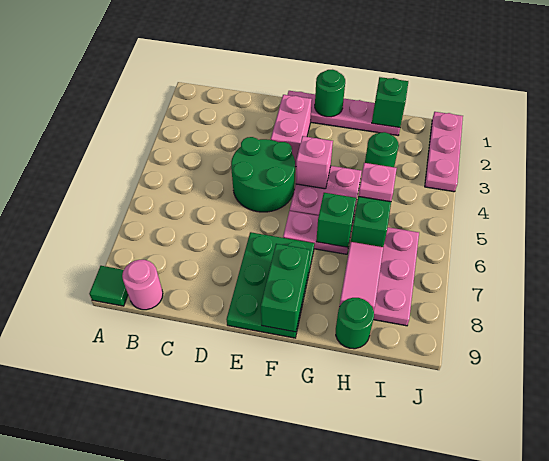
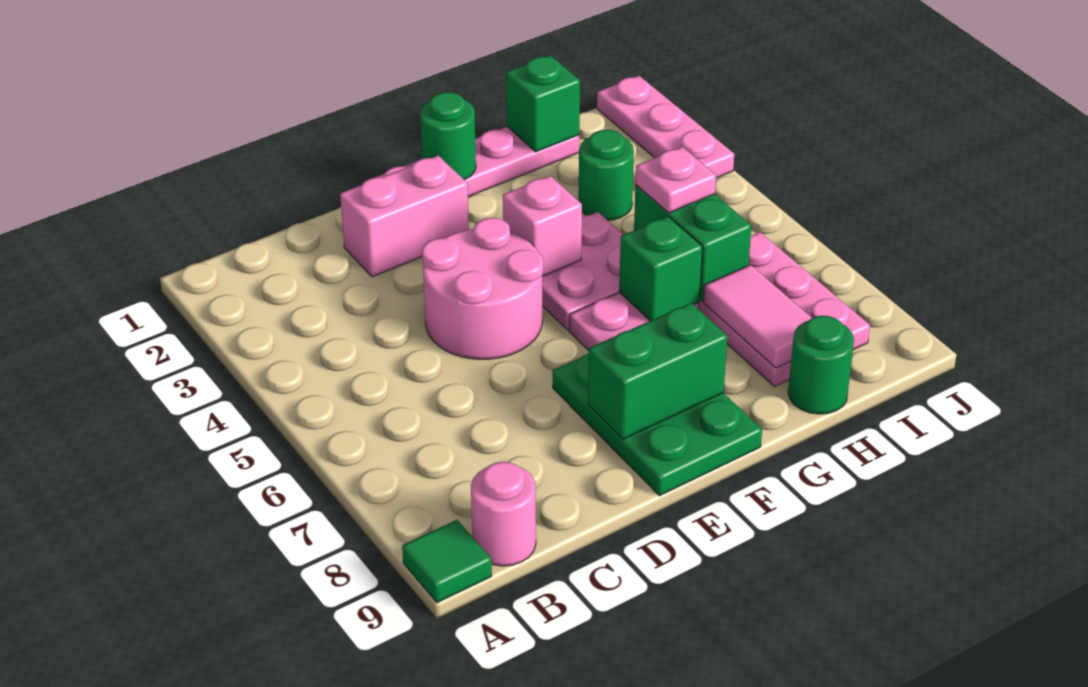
green round brick D4:E5 level 1 -> pink round brick D4:E5 level 1
pink brick E2:E3 level 1 -> pink brick D2:E2 level 1
green brick F8:F9 level 2 -> green brick E8:F8 level 2

